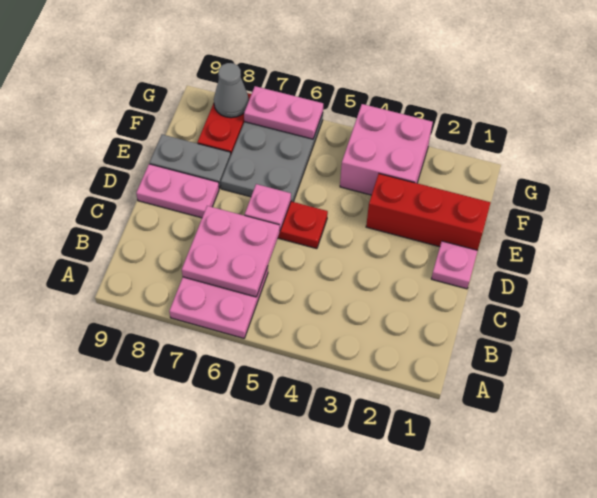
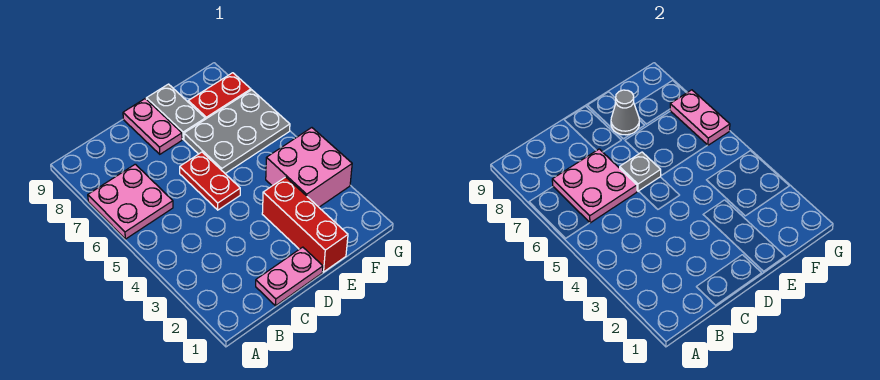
pink plate D1 level 1 -> pink plate C1:D1 level 1
pink plate D6 level 2 -> grey plate D6 level 2
grey cone G8 level 2 -> grey cone E8 level 2

